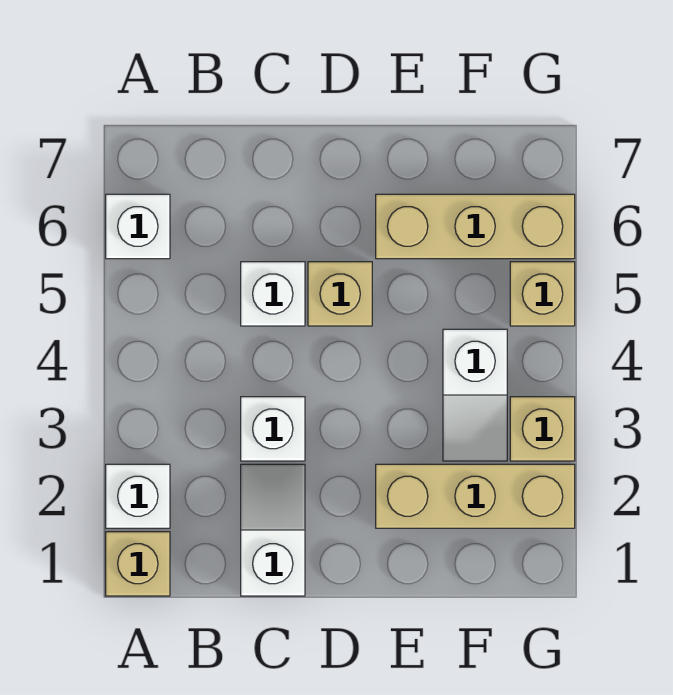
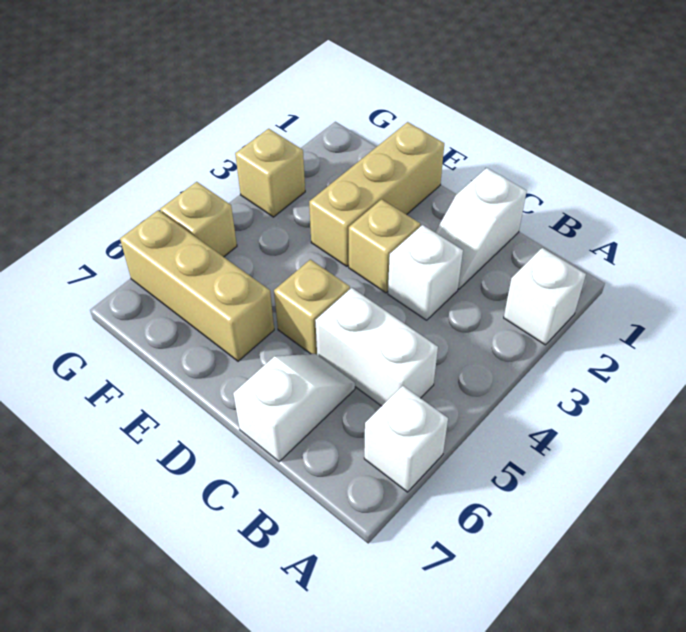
tan brick A1 level 1 -> tan brick D3 level 1
white brick C5 level 1 -> white brick B5:C5 level 1
tan brick E2:G2 level 1 -> tan brick E1:E3 level 1
white slope F3:F4 level 1 top 4 -> white slope C6:C7 level 1 top 7

